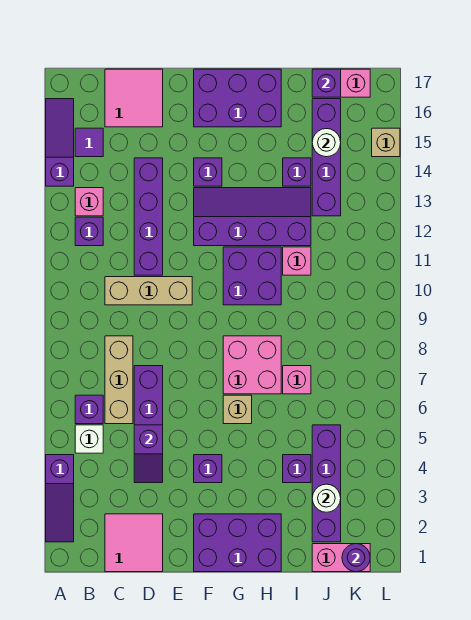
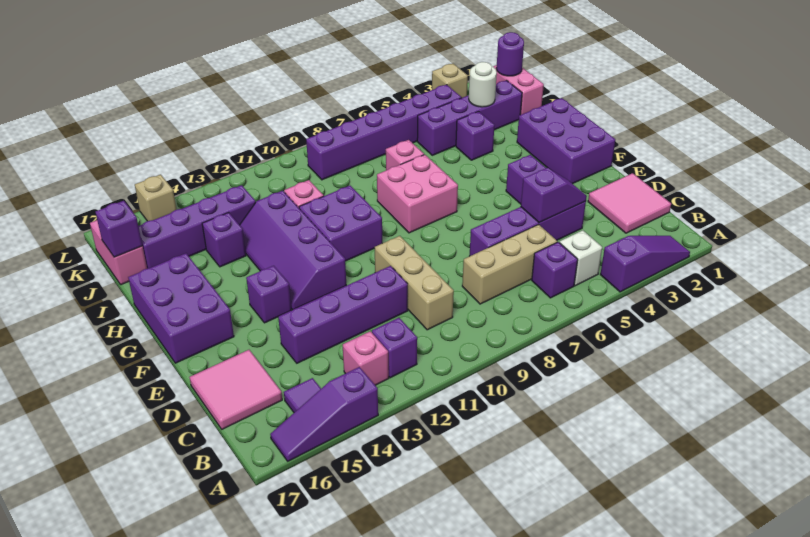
tan brick G6 level 1 -> tan brick L3 level 1
white round brick J15 level 2 -> none
none -> purple brick K4:K9 level 1

